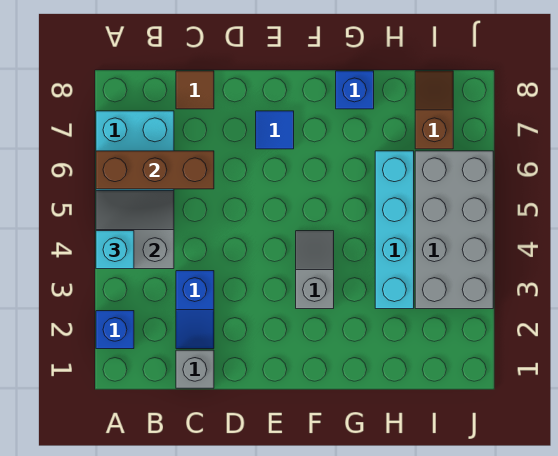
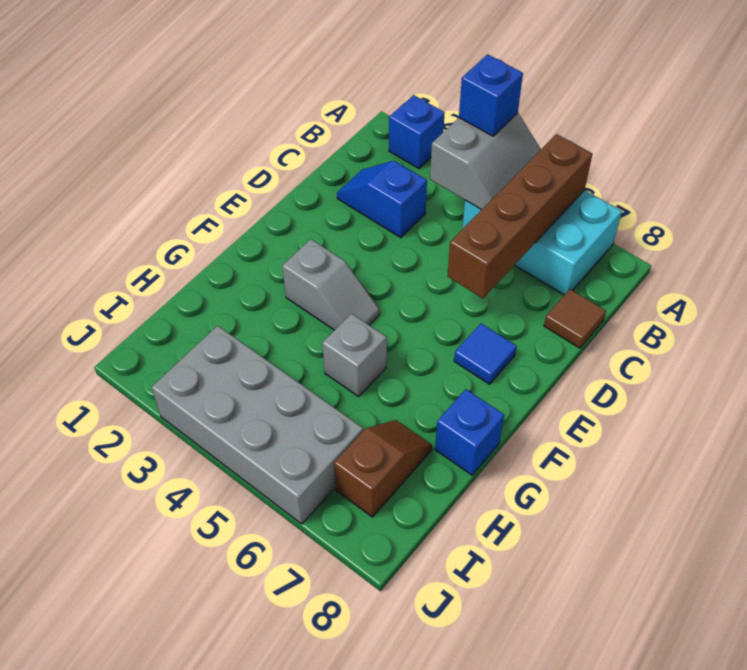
cyan brick A4 level 3 -> blue brick A4 level 3
brown brick A6:C6 level 2 -> brown brick A6:D6 level 2
grey brick C1 level 1 -> grey brick G5 level 1
cyan brick H3:H6 level 1 -> none
brown slope I7:I8 level 1 top 7 -> brown slope H7:I7 level 1 top I

